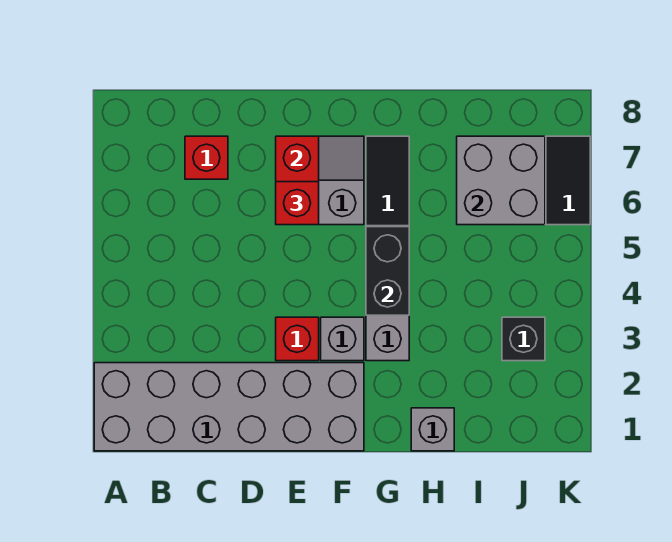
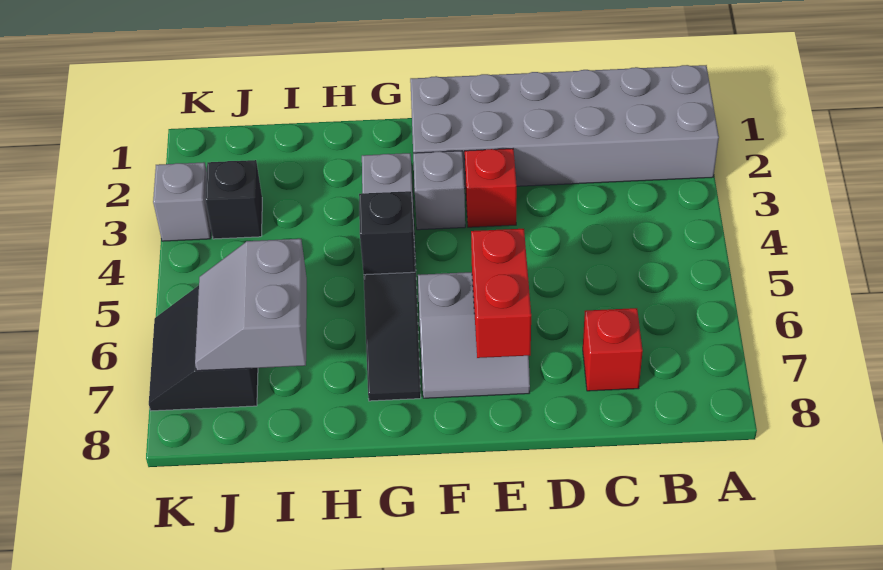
red brick E6 level 3 -> none
black brick G4:G5 level 2 -> black brick G5 level 2
grey brick H1 level 1 -> grey brick K3 level 1
grey brick I6:J7 level 2 -> grey slope I6:J7 level 2 top I

